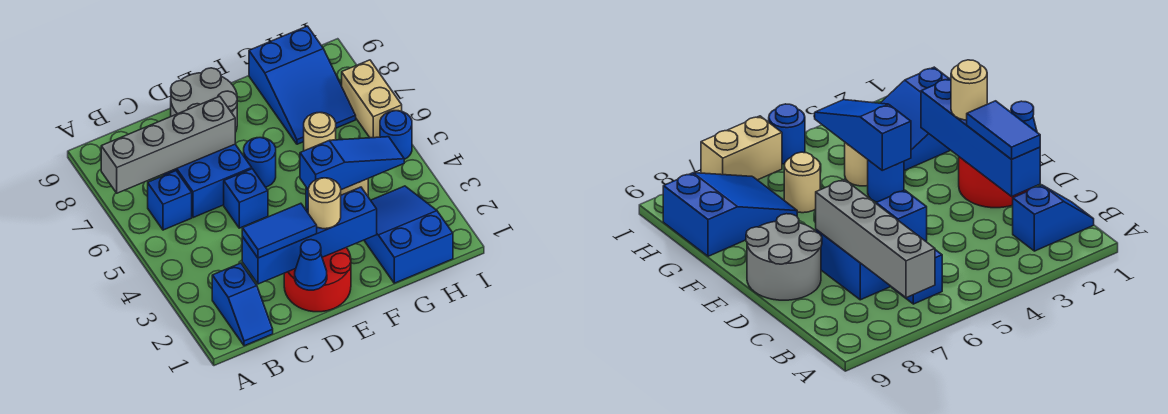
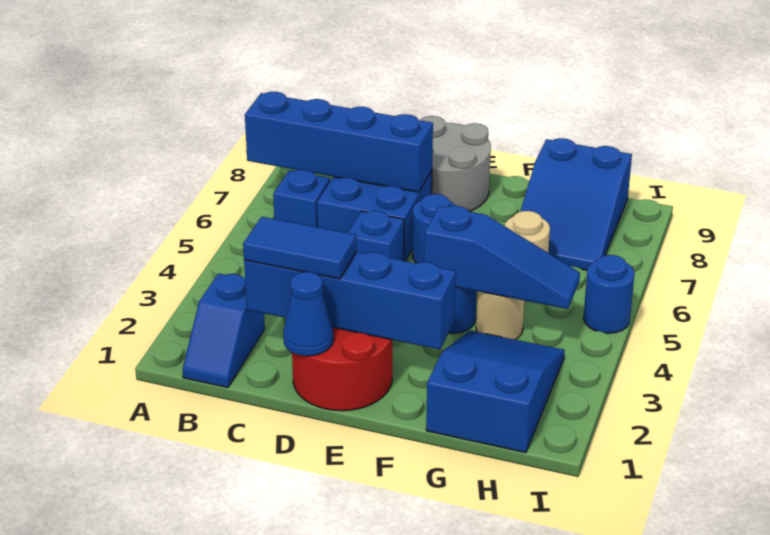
grey brick A7:D7 level 2 -> blue brick A7:D7 level 2
tan round brick E2 level 3 -> none
tan brick I6:I7 level 1 -> none

